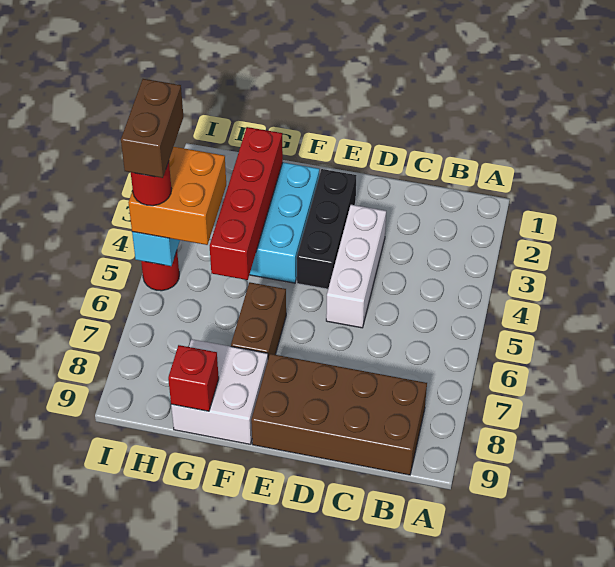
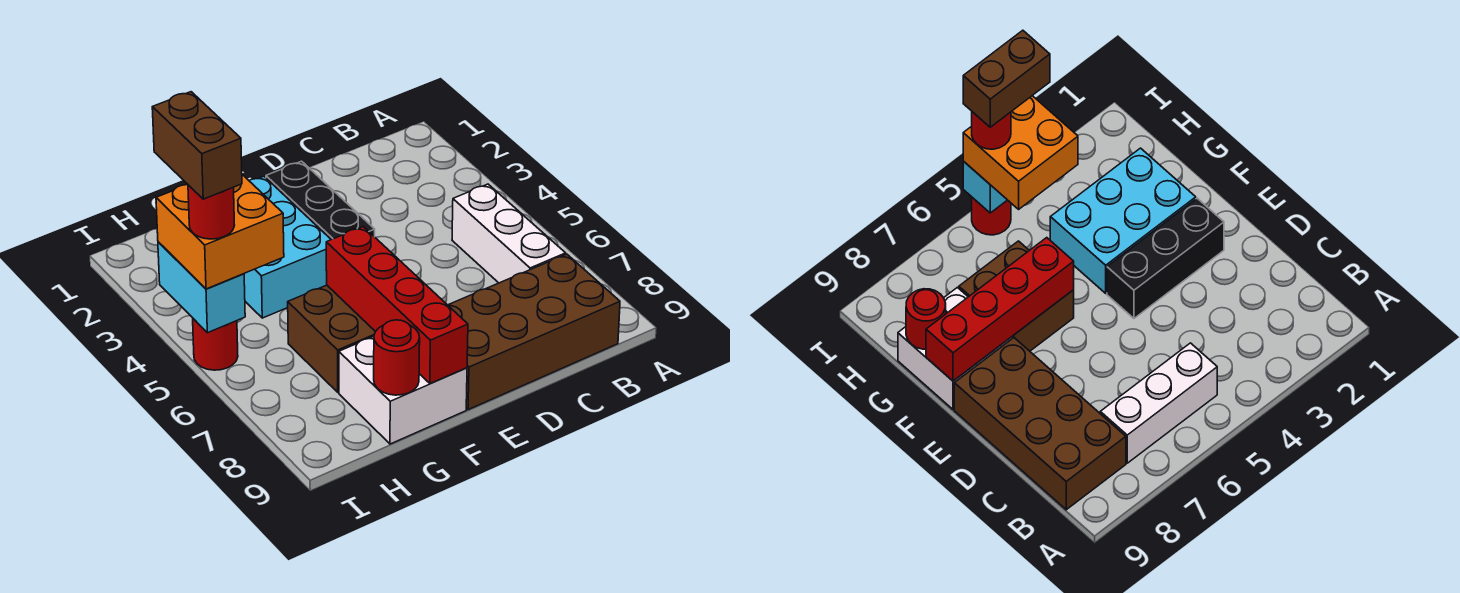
white brick D3:D5 level 1 -> white brick B5:B7 level 1
brown brick F6:F7 level 1 -> brown brick F6:G7 level 1
red brick G2:G5 level 2 -> red brick F6:F9 level 2
red brick G9 level 2 -> red round brick G9 level 2

